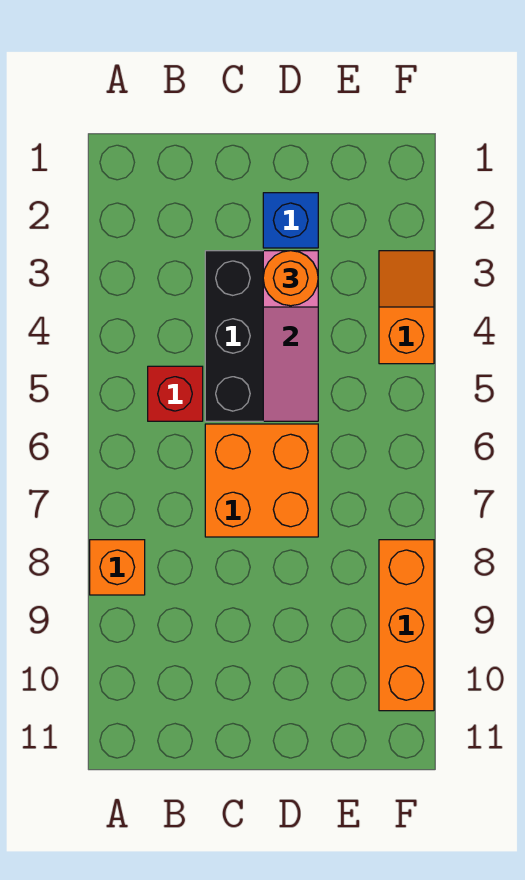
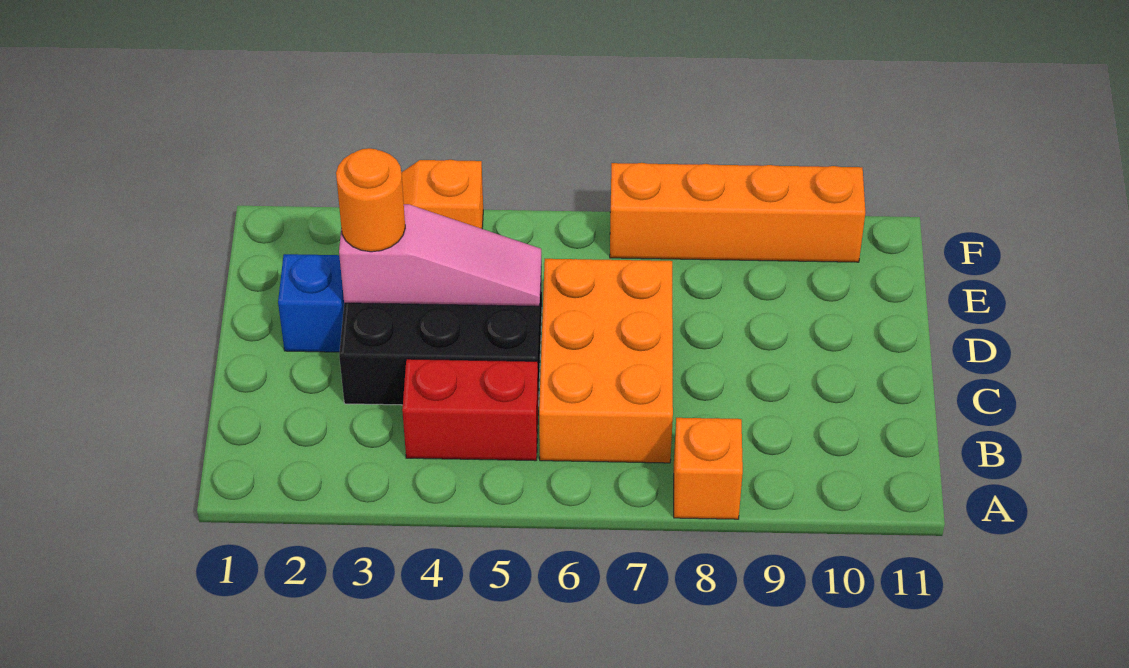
red brick B5 level 1 -> red brick B4:B5 level 1
orange brick C6:D7 level 1 -> orange brick B6:D7 level 1
orange brick F8:F10 level 1 -> orange brick F7:F10 level 1

